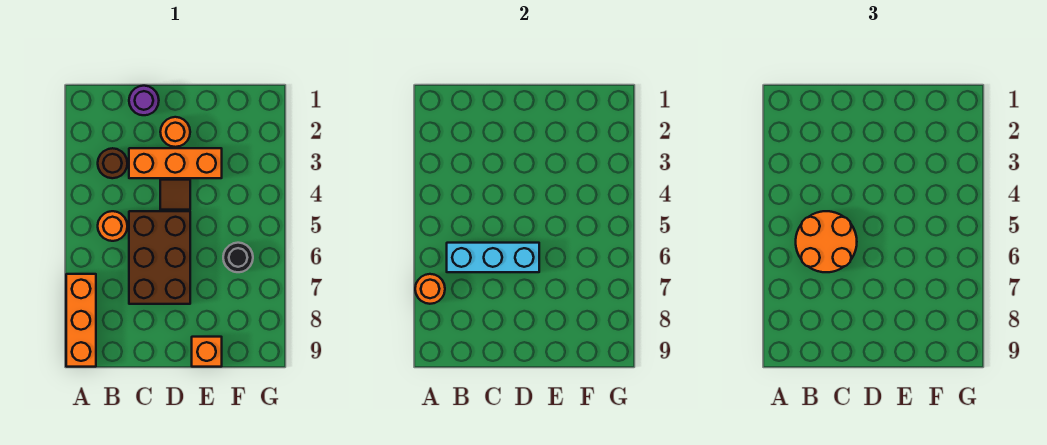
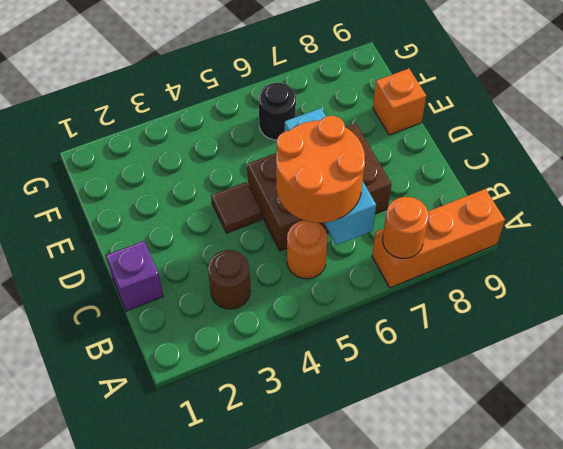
purple round brick C1 level 1 -> purple brick C1 level 1
orange brick C3:E3 level 1 -> none
orange round brick D2 level 1 -> none

